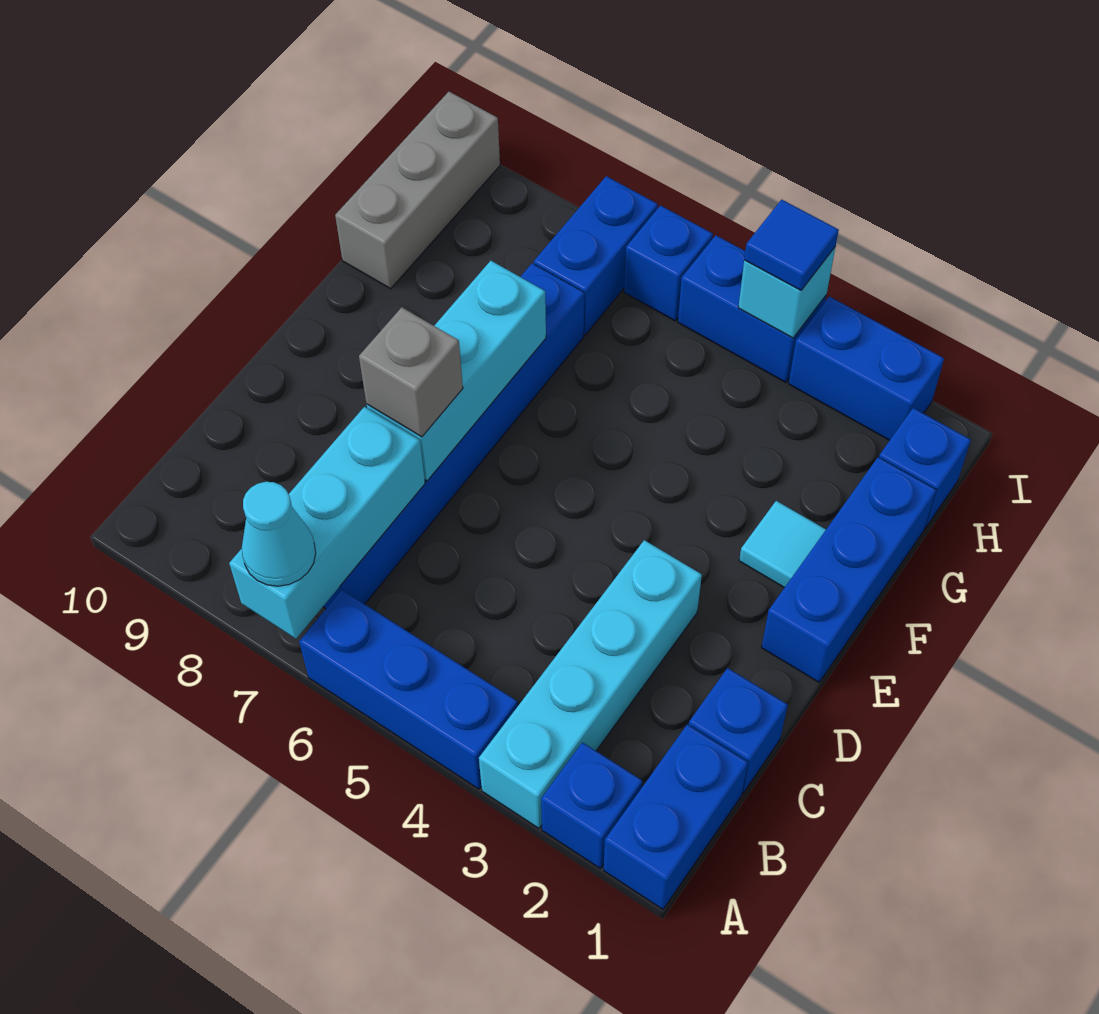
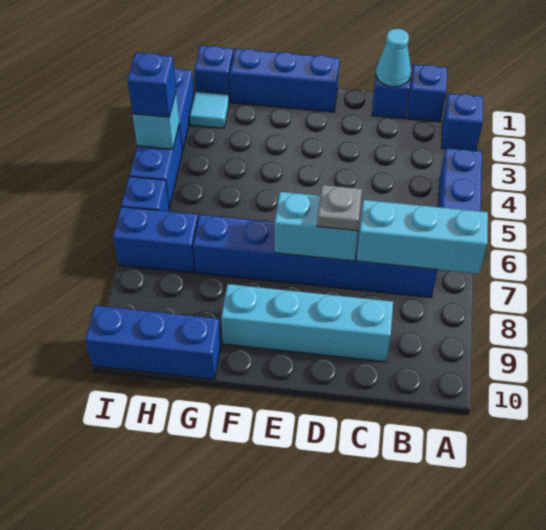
blue brick A1:B1 level 1 -> blue brick B1 level 1
cyan brick A3:D3 level 1 -> cyan brick C9:F9 level 1
cyan cone A7 level 3 -> cyan cone C1 level 2
cyan brick D7:F7 level 2 -> cyan brick D7:E7 level 2
grey brick D7 level 3 -> grey plate D7 level 3
cyan tile F2 level 1 -> cyan tile H2 level 1
grey brick G10:I10 level 1 -> blue brick G10:I10 level 1
blue tile I4 level 3 -> blue brick I4 level 3

